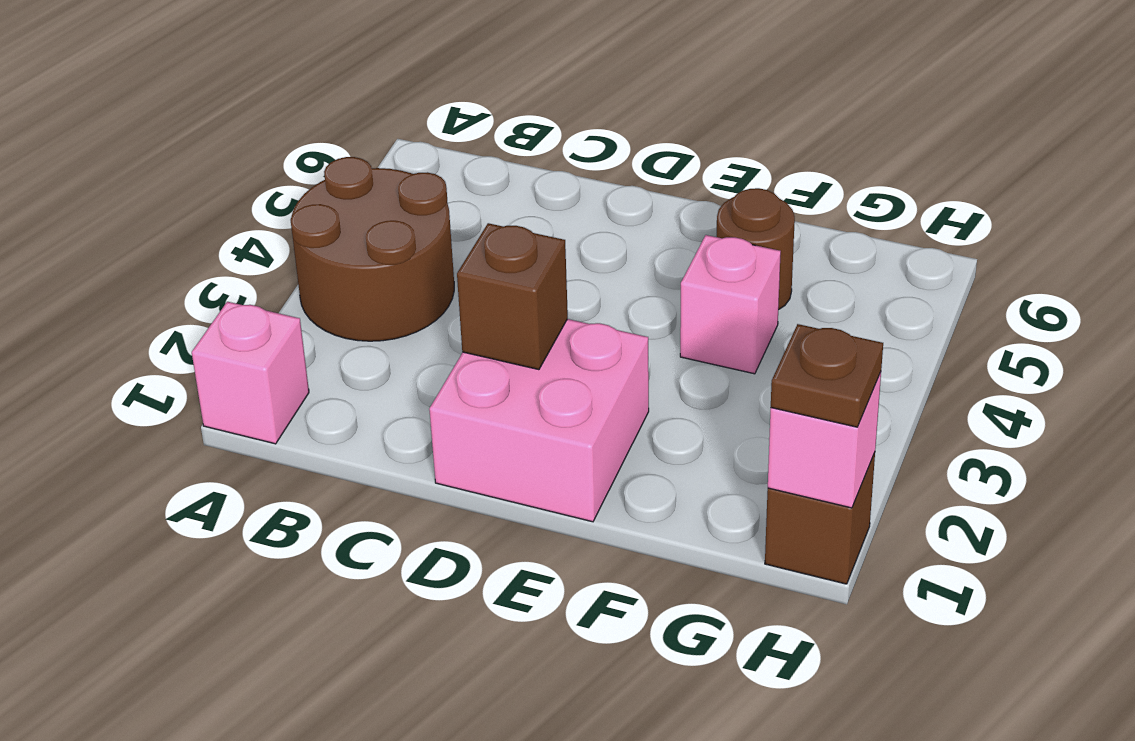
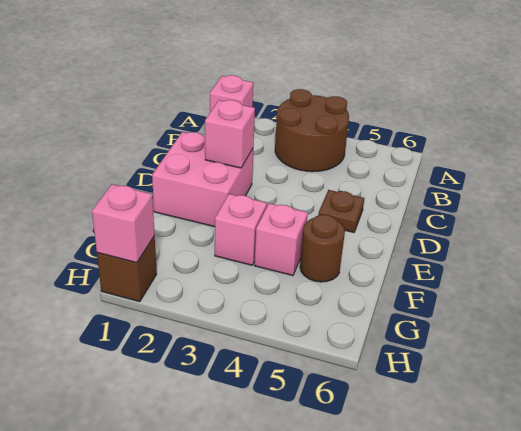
brown brick D2 level 2 -> pink brick D2 level 2
none -> pink brick F3 level 1
brown plate H1 level 3 -> brown plate D5 level 1

